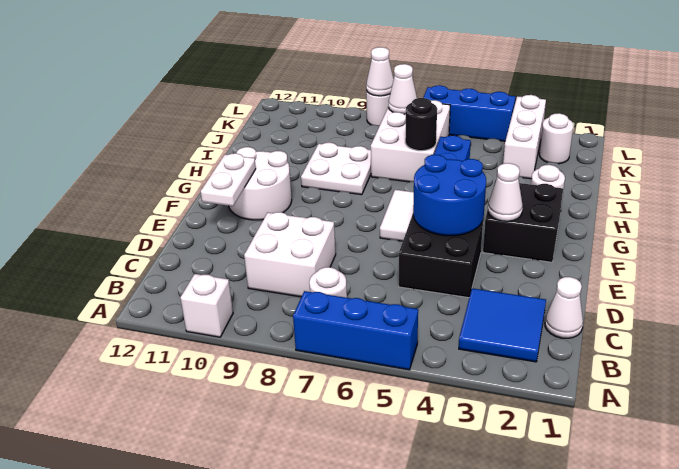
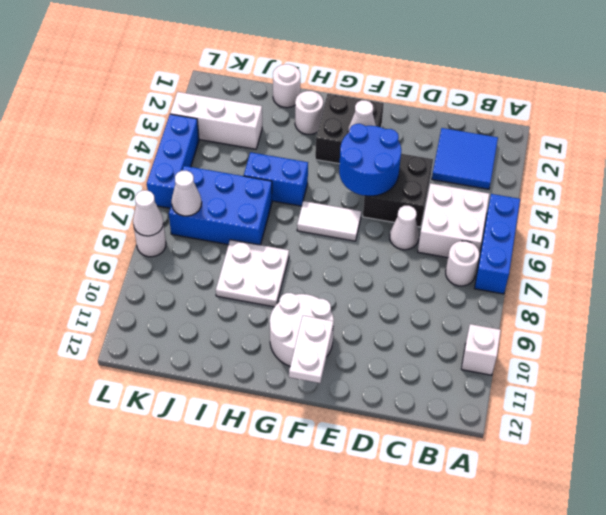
white cone C1 level 1 -> white cone D6 level 1
white brick C8:D9 level 1 -> white brick B5:C6 level 1
white plate E11:F11 level 2 -> white plate F11:F12 level 2
white brick I6:K7 level 1 -> blue brick I6:K7 level 1
black round brick I6 level 2 -> none
white round brick K2 level 1 -> white round brick I1 level 1

